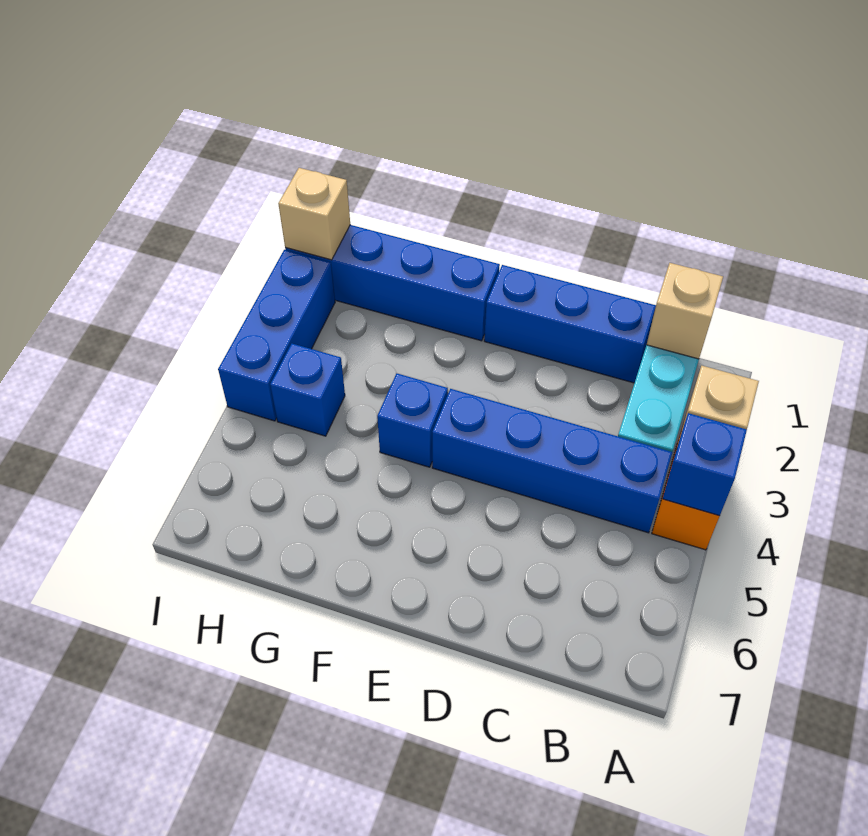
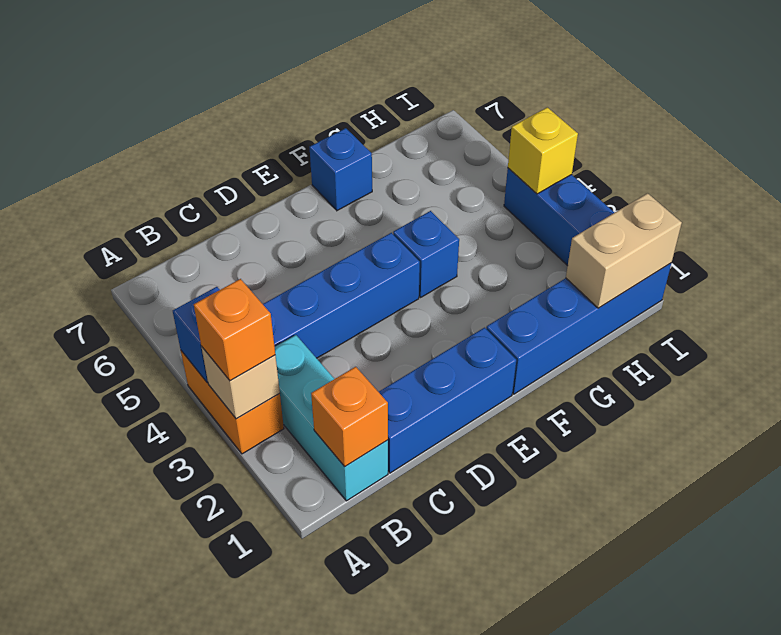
none -> orange brick A3 level 3
tan brick B1 level 2 -> orange brick B1 level 2
blue brick H4 level 1 -> blue brick F7 level 1
tan brick I1 level 2 -> tan brick H1:I1 level 2
none -> yellow brick I4 level 2

